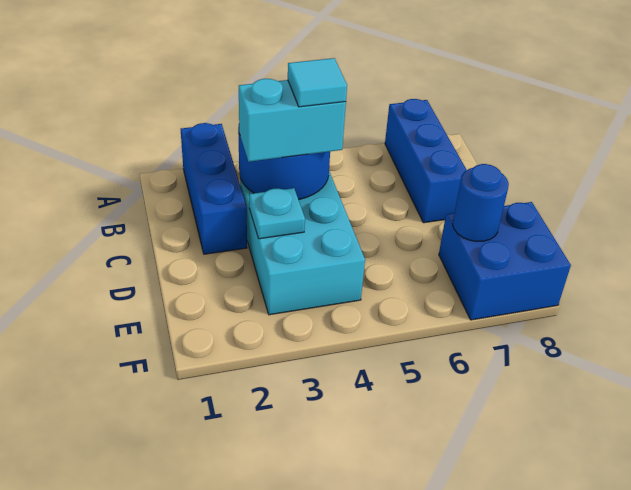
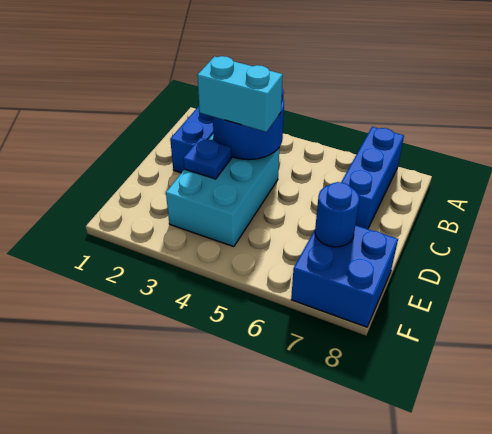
cyan tile C4 level 4 -> none
cyan plate D3 level 2 -> blue plate D3 level 2

